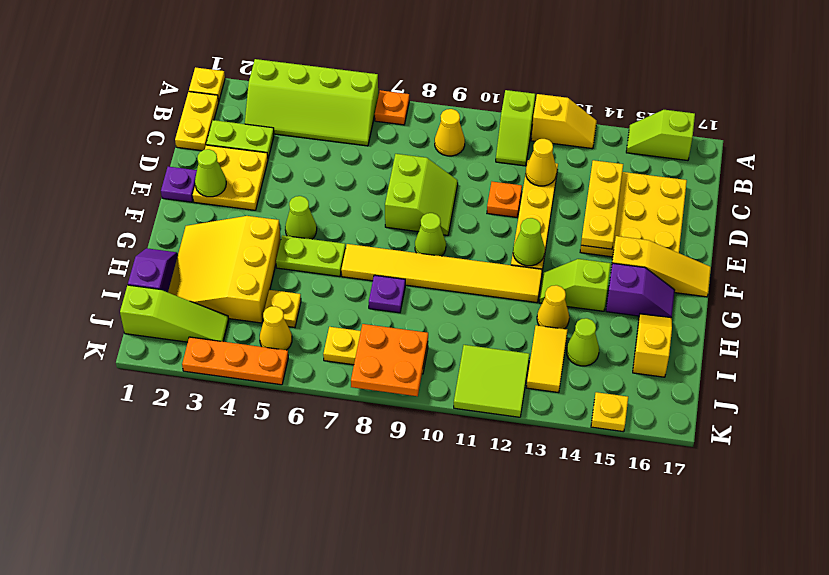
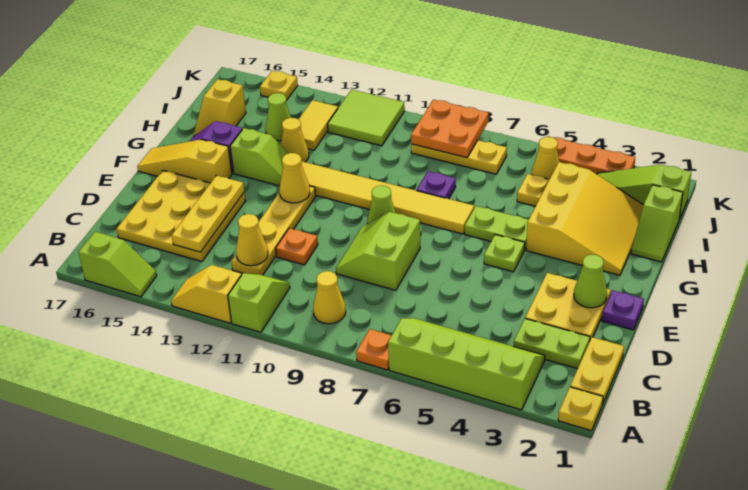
lime cone F5 level 1 -> lime plate F5 level 1
lime cone F12 level 2 -> yellow cone F12 level 2
purple slope H1:I1 level 1 top I -> lime slope H1:I1 level 1 top I

